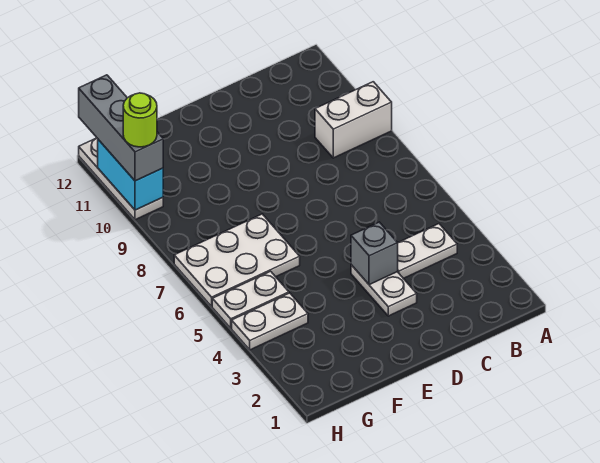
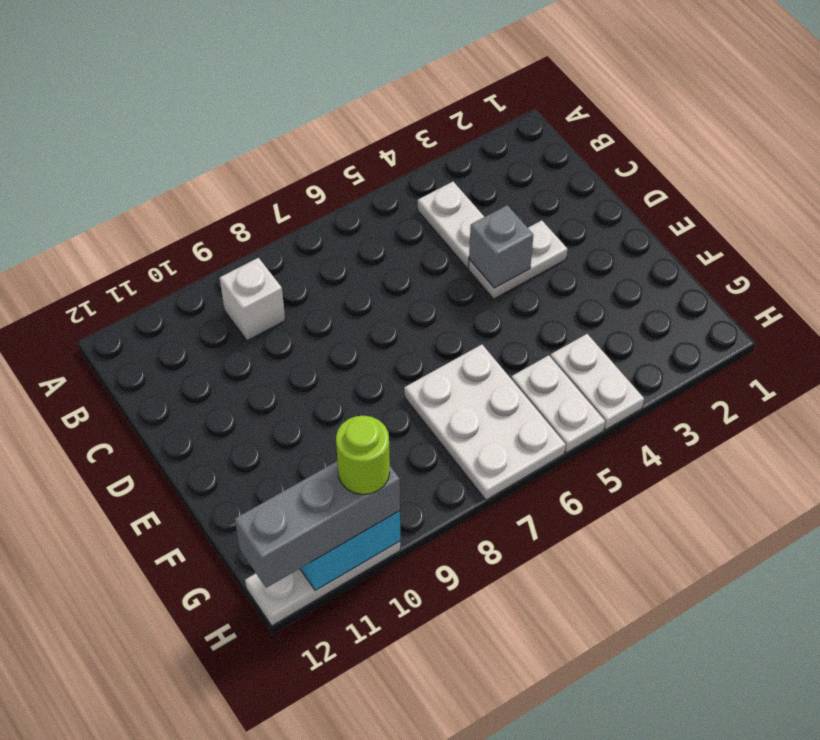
white brick A9:B9 level 1 -> white brick B9 level 1

